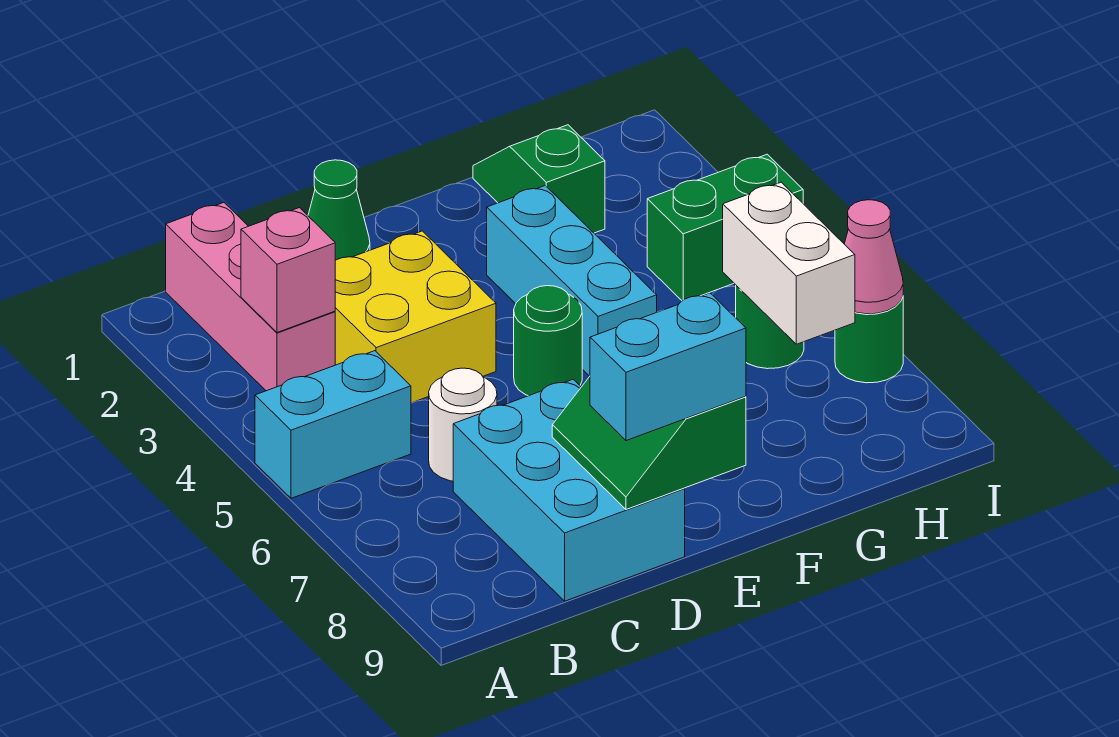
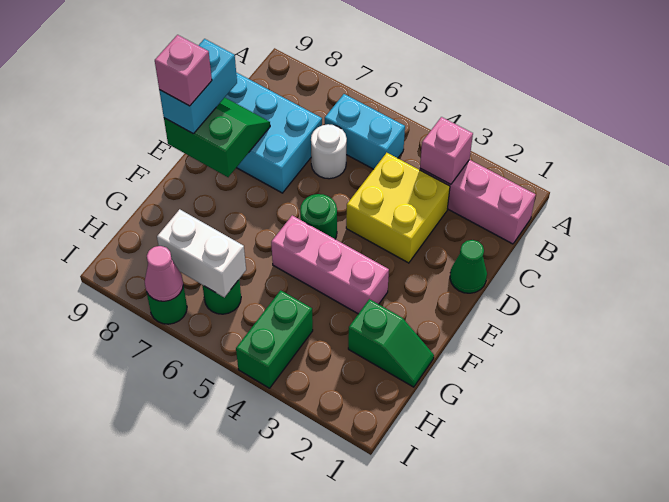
cyan brick A5:B5 level 1 -> cyan brick B5:B6 level 1
none -> pink brick E9 level 4
cyan brick F3:F5 level 1 -> pink brick F3:F5 level 1

